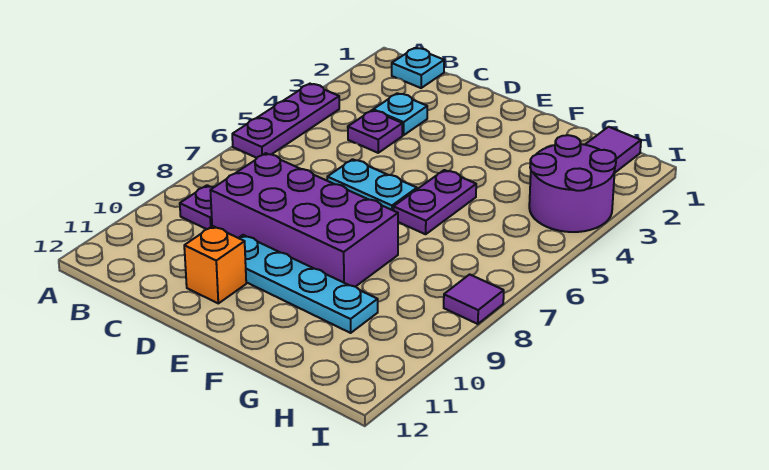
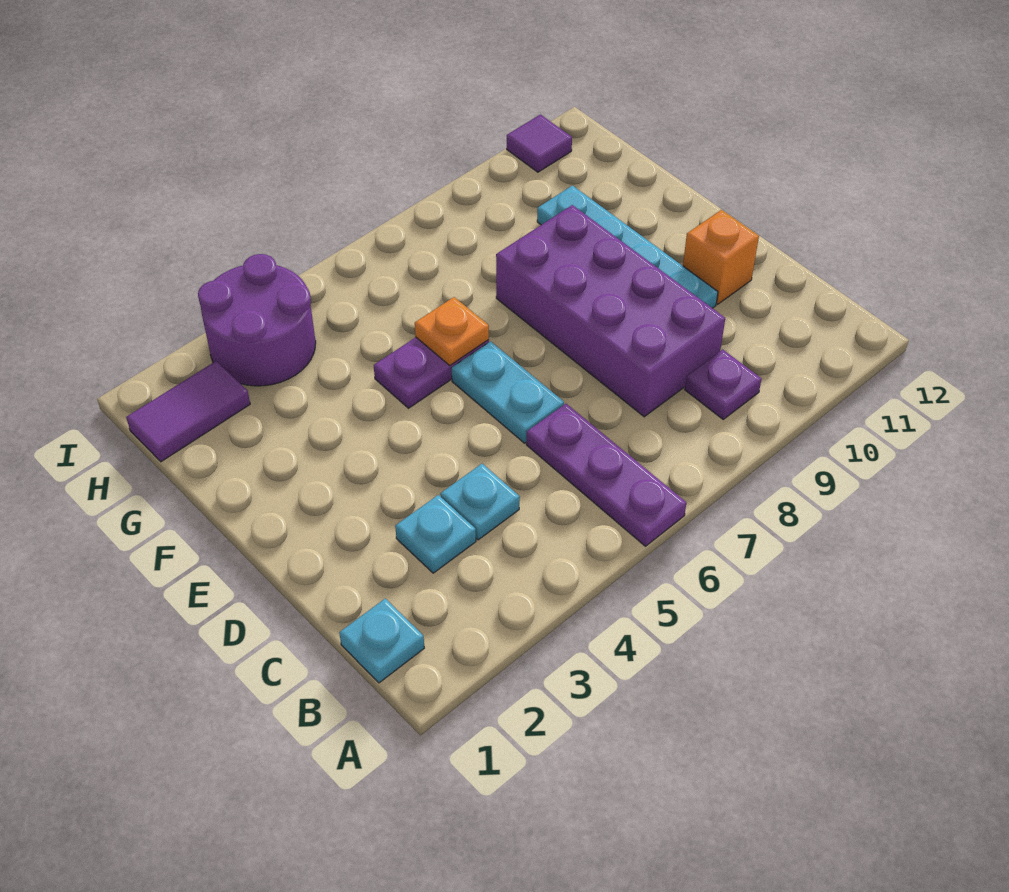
purple plate A4:A6 level 1 -> purple plate A6:C6 level 1
purple plate C4 level 1 -> cyan plate C4 level 1
none -> orange plate F6 level 2
purple tile I8 level 1 -> purple tile I11 level 1

